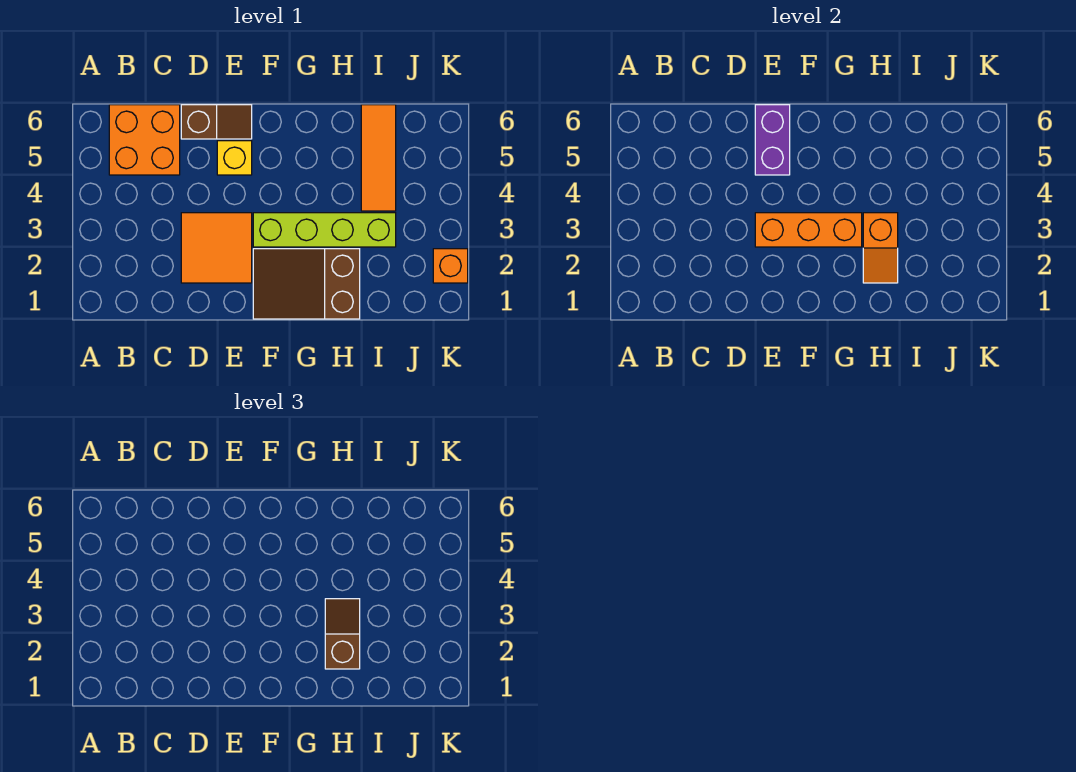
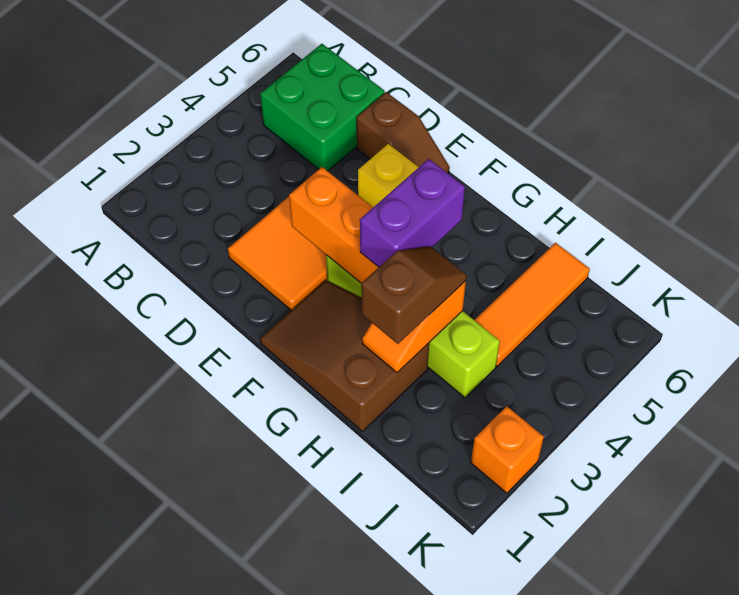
orange brick B5:C6 level 1 -> green brick B5:C6 level 1
purple brick E5:E6 level 2 -> purple brick G3:G4 level 3

